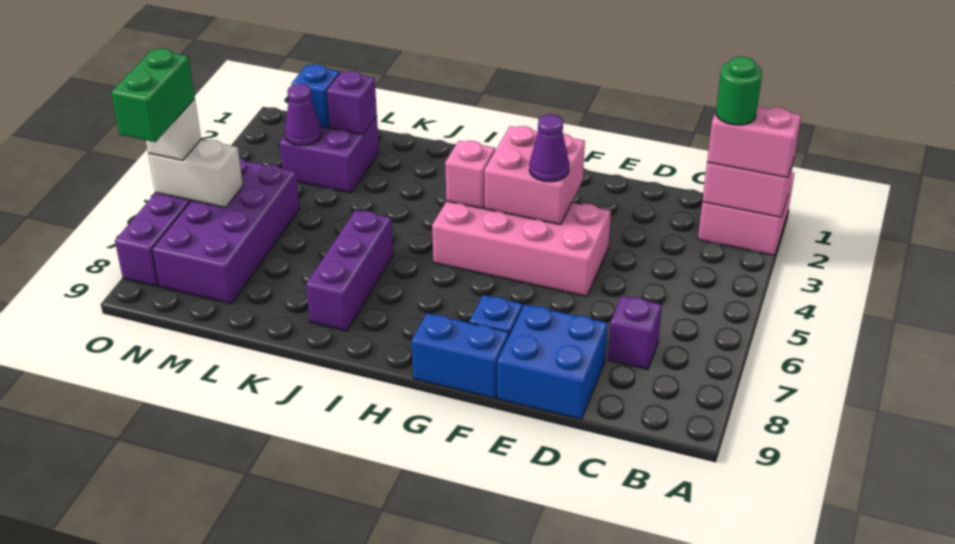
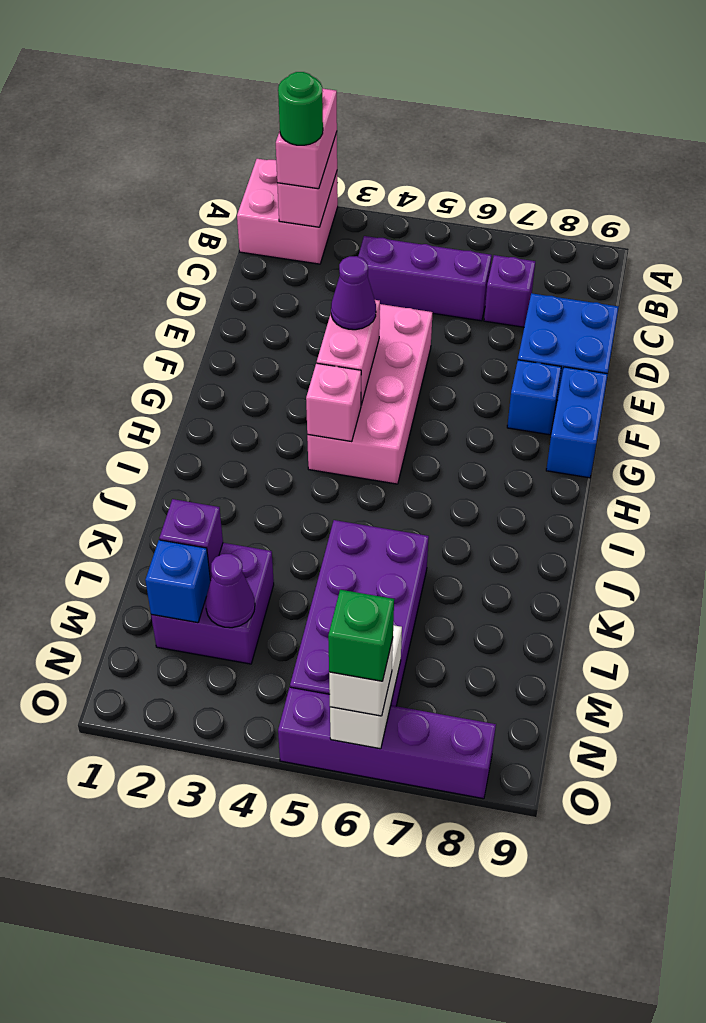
pink brick F3:G4 level 2 -> pink brick F4:G4 level 2
purple brick J6:J8 level 1 -> purple brick C4:C6 level 1
purple brick M5:N8 level 1 -> purple brick K5:N6 level 1
green brick O6:O7 level 4 -> green brick O6 level 4

